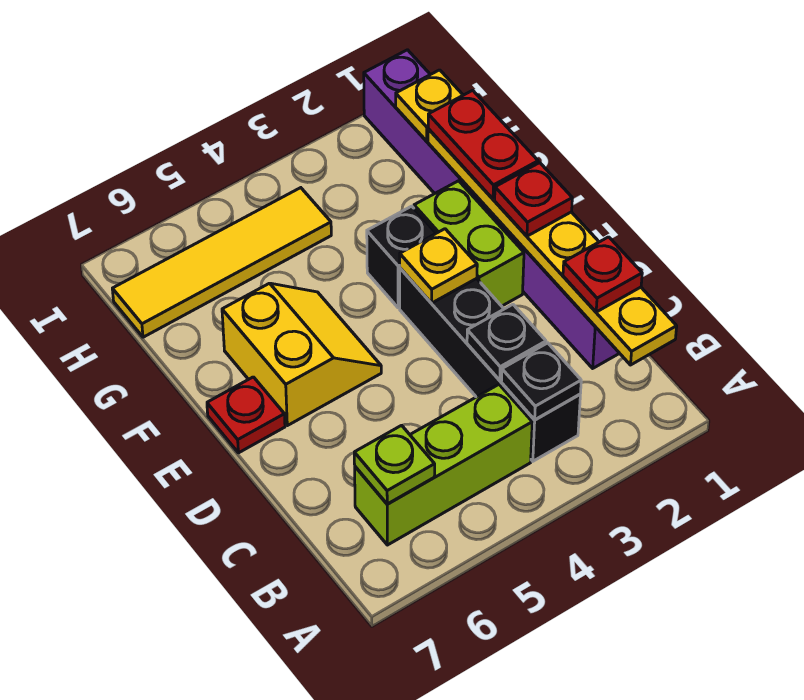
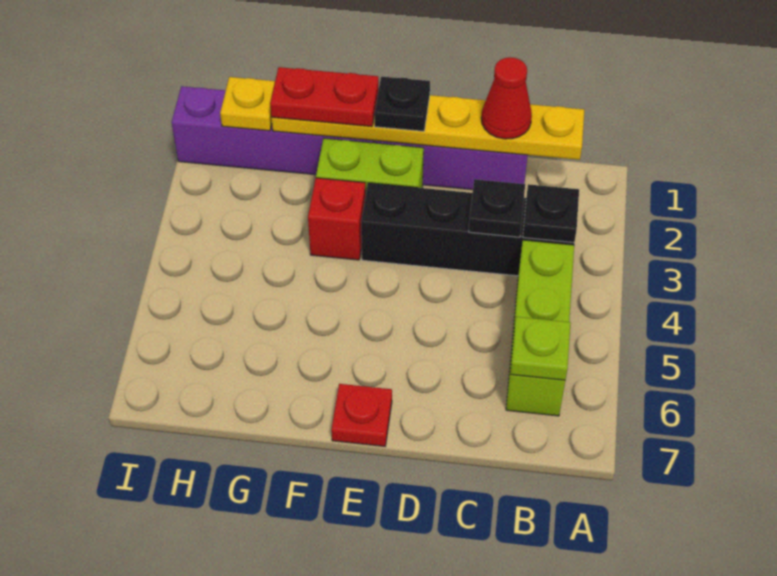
red plate C1 level 3 -> red cone C1 level 3
red plate E1 level 3 -> black plate E1 level 3
yellow plate E3 level 2 -> none
yellow slope E5:F6 level 1 top 6 -> none
black brick F3 level 1 -> red brick F3 level 1
yellow tile H4:H7 level 1 -> none

